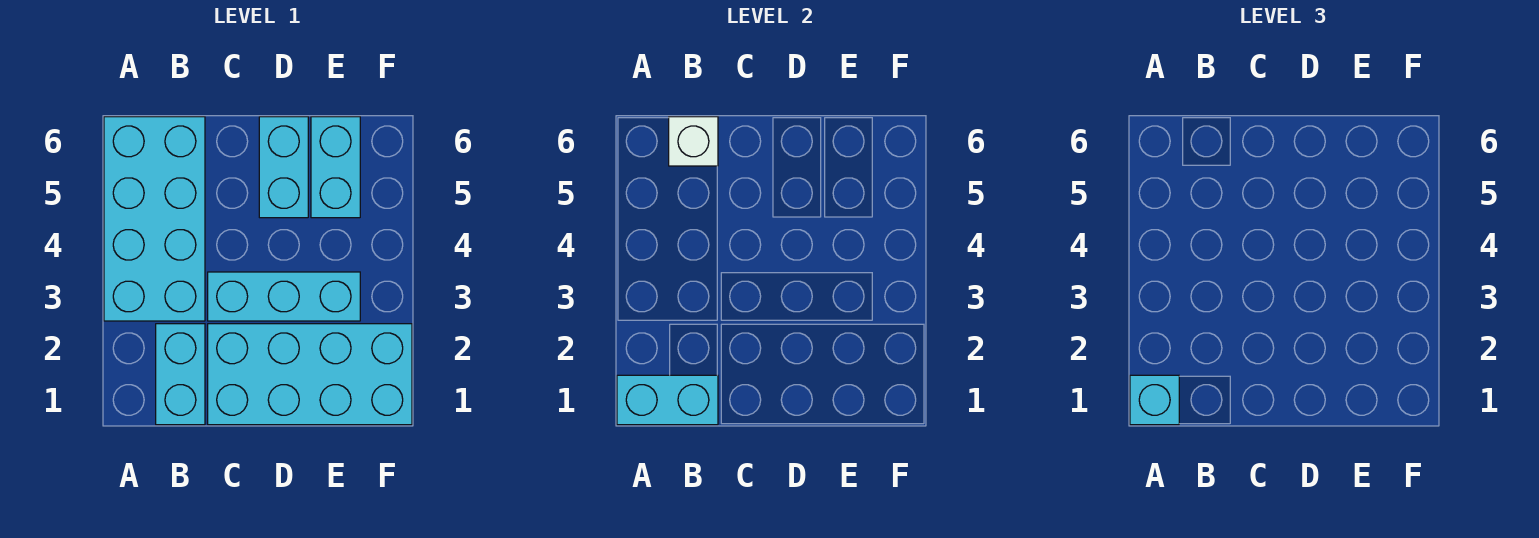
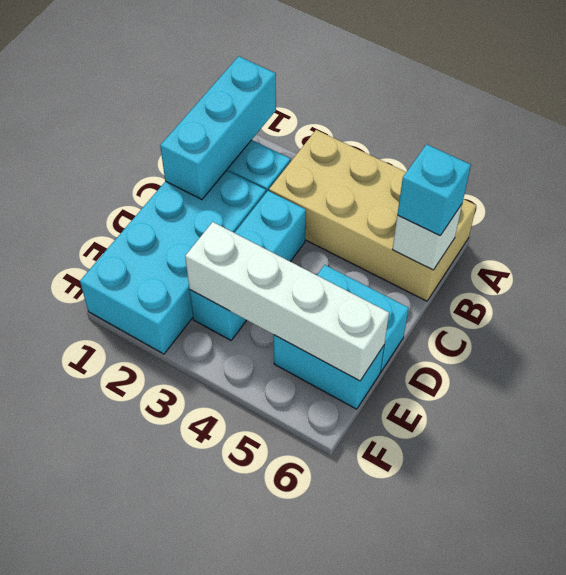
cyan brick A1:B1 level 2 -> cyan brick A1:C1 level 2
cyan brick A1 level 3 -> cyan brick B6 level 3
cyan brick A3:B6 level 1 -> tan brick A3:B6 level 1
none -> white brick E3:E6 level 2

